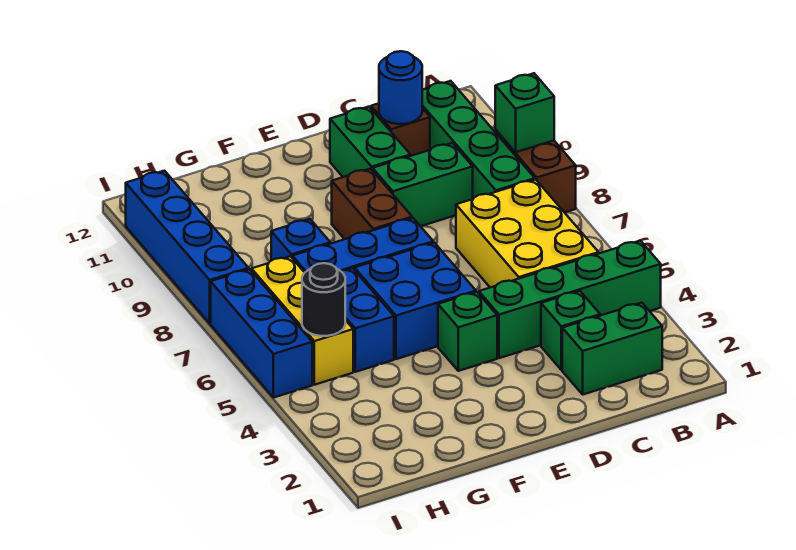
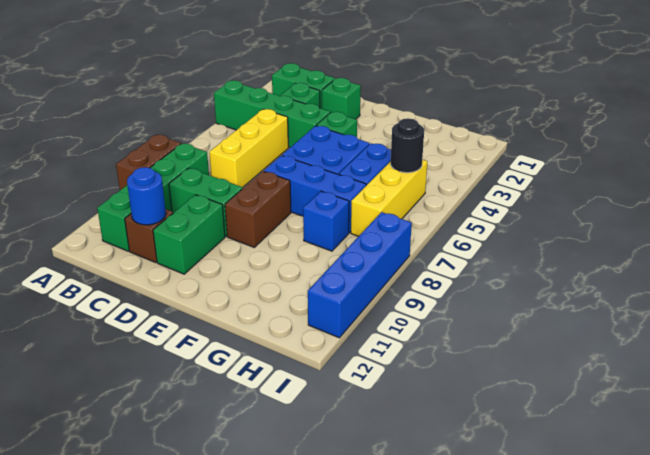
green brick A9 level 2 -> green brick D2 level 1
yellow brick B5:C7 level 1 -> yellow brick C5:C7 level 1
blue brick I5:I7 level 1 -> none

